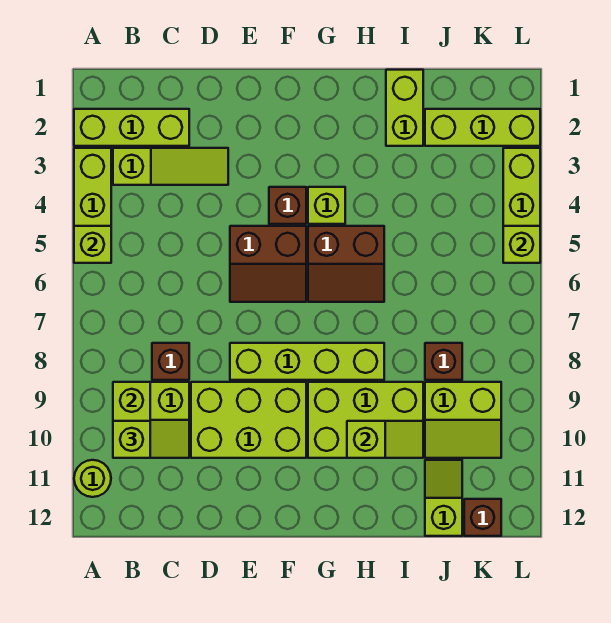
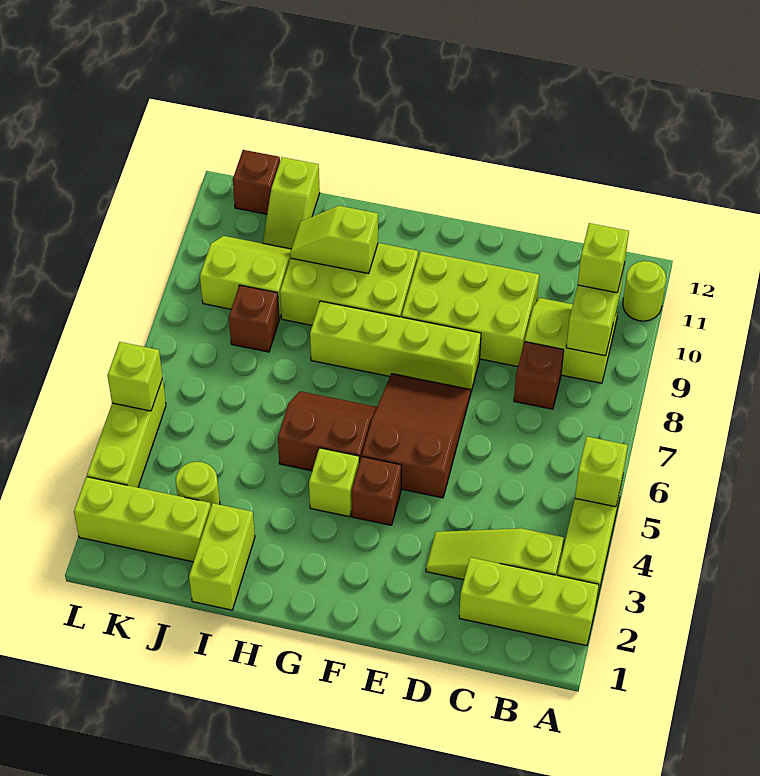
brown slope E5:F6 level 1 top 5 -> brown slope E5:F7 level 1 top 5
none -> lime round brick J3 level 1

